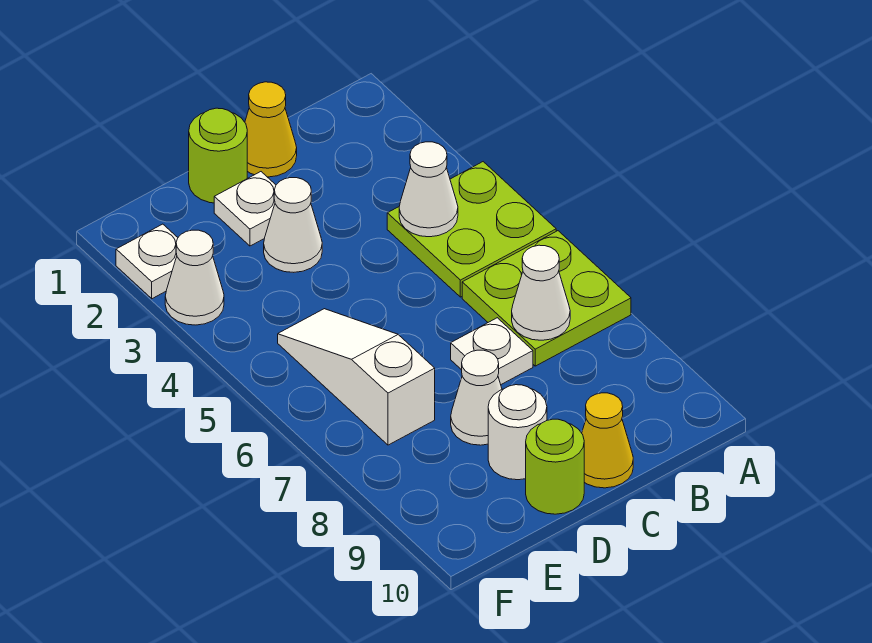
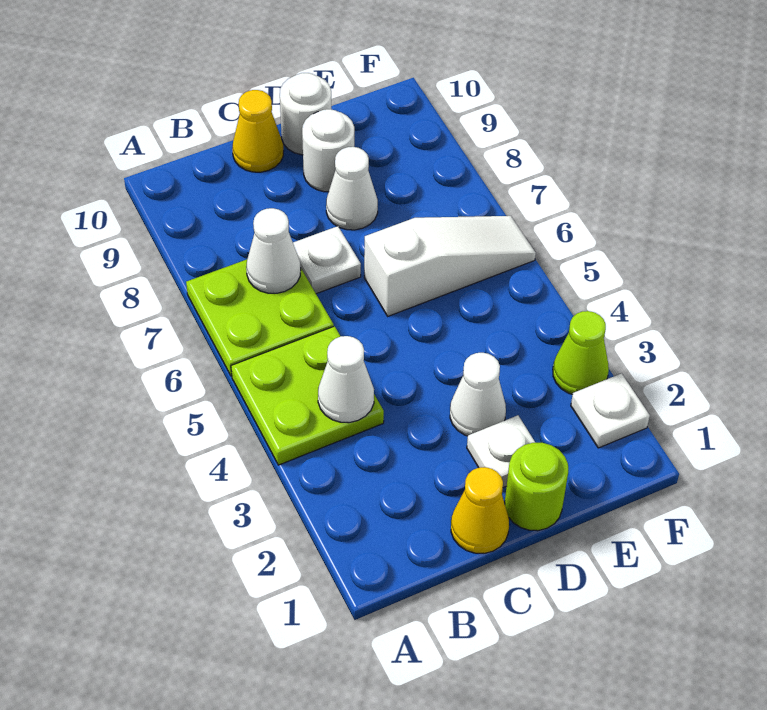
lime round brick D10 level 1 -> white round brick D10 level 1
white slope E5:E7 level 1 top 7 -> white slope D6:F6 level 1 top D
white cone F3 level 1 -> lime cone F3 level 1

